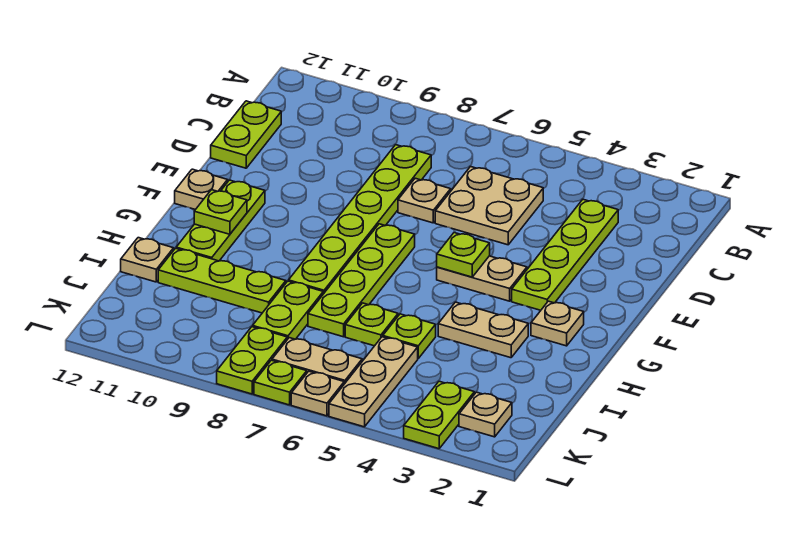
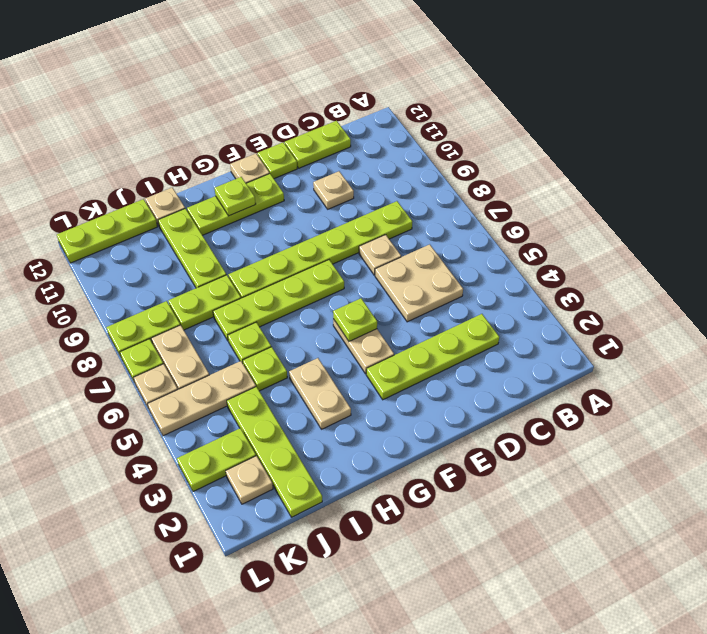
none -> lime plate E12 level 1
tan plate G2 level 1 -> tan plate D10 level 1
none -> lime plate J1:J4 level 1
none -> lime plate J12:L12 level 1

